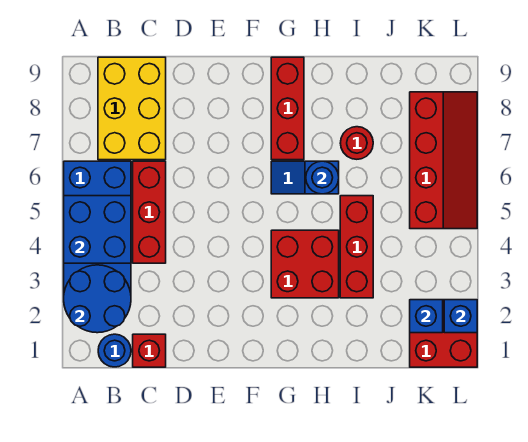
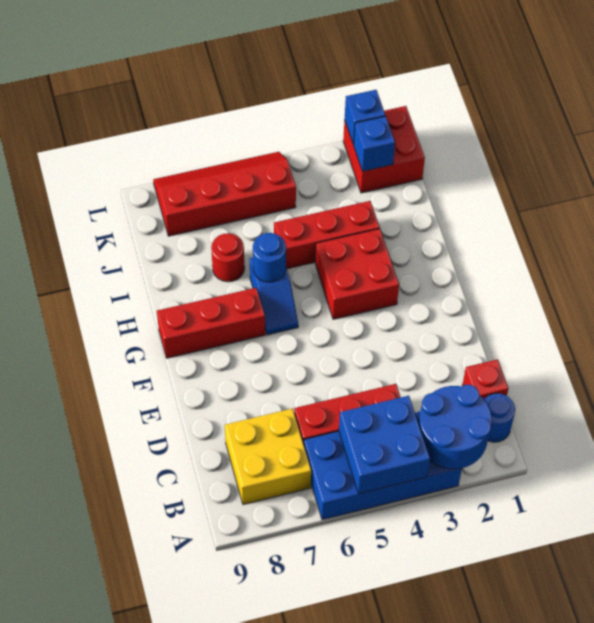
yellow brick B7:C9 level 1 -> yellow brick B7:C8 level 1

